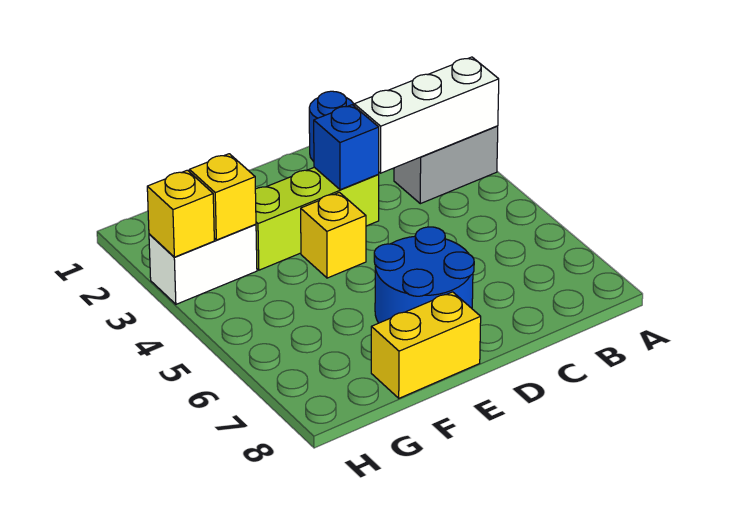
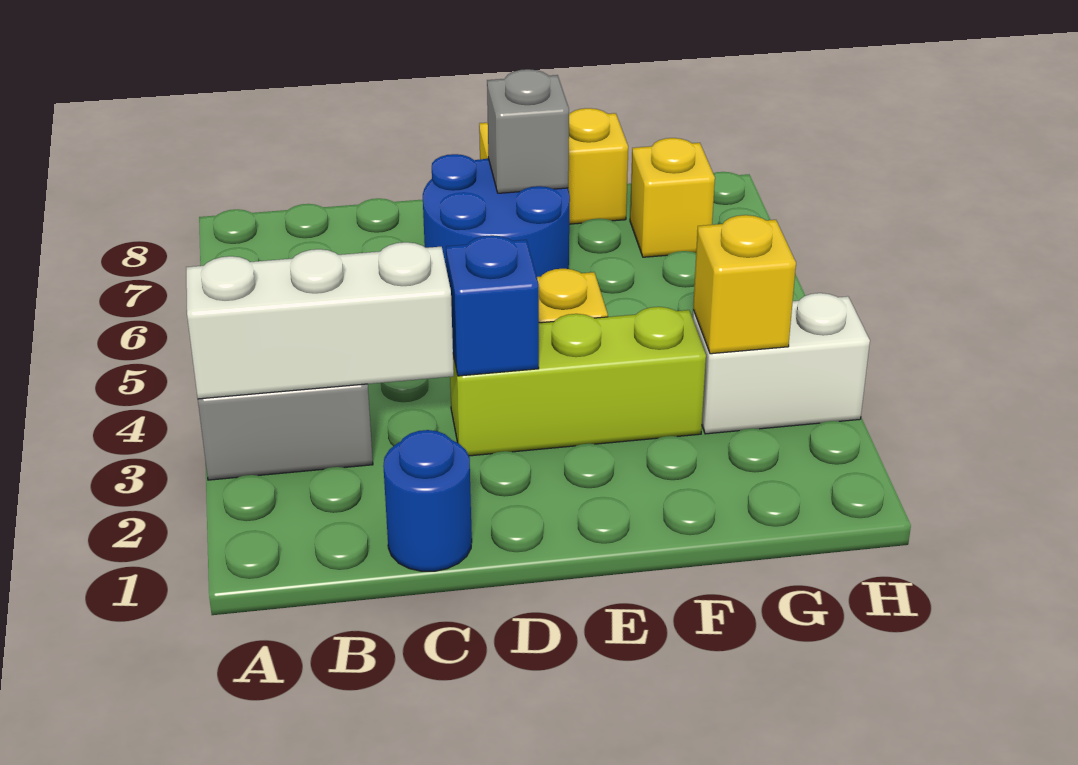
none -> grey brick E7 level 2
yellow brick H3 level 2 -> yellow brick G7 level 1

